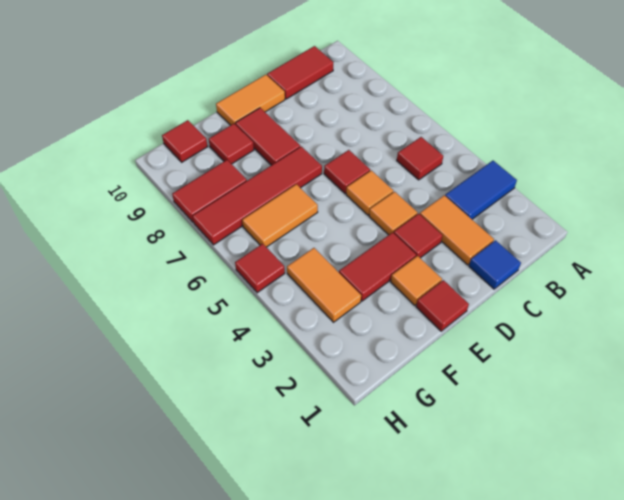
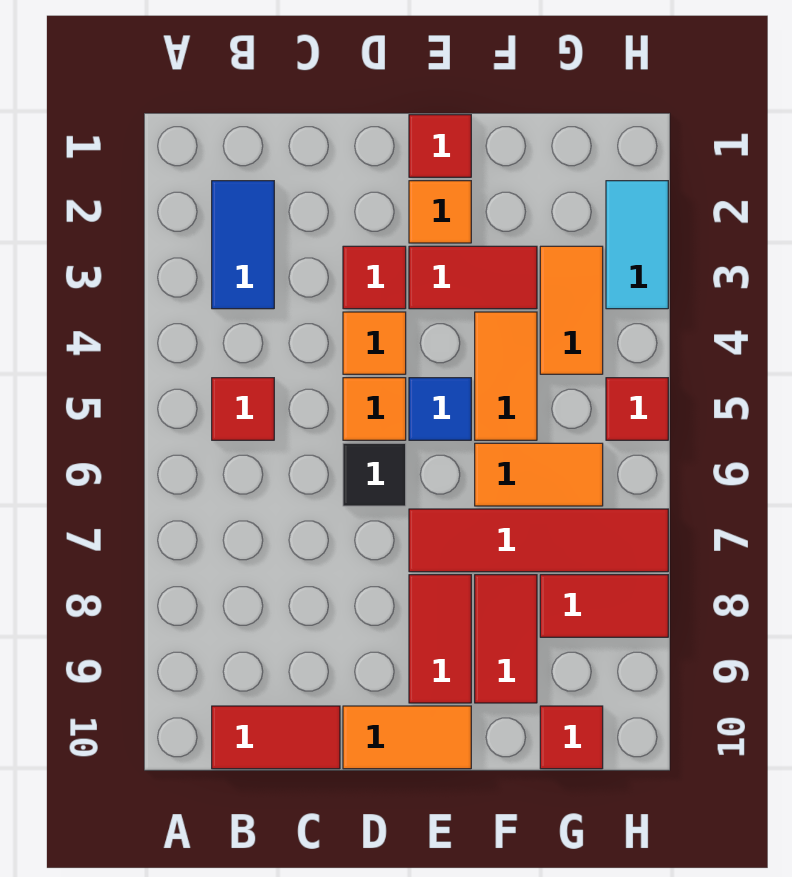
blue tile A3:B3 level 1 -> blue tile B2:B3 level 1
blue tile C1 level 1 -> blue tile E5 level 1
orange tile C2:C3 level 1 -> orange tile F4:F5 level 1
red tile D6 level 1 -> black tile D6 level 1
red tile F9 level 1 -> red tile F8:F9 level 1
none -> cyan tile H2:H3 level 1

